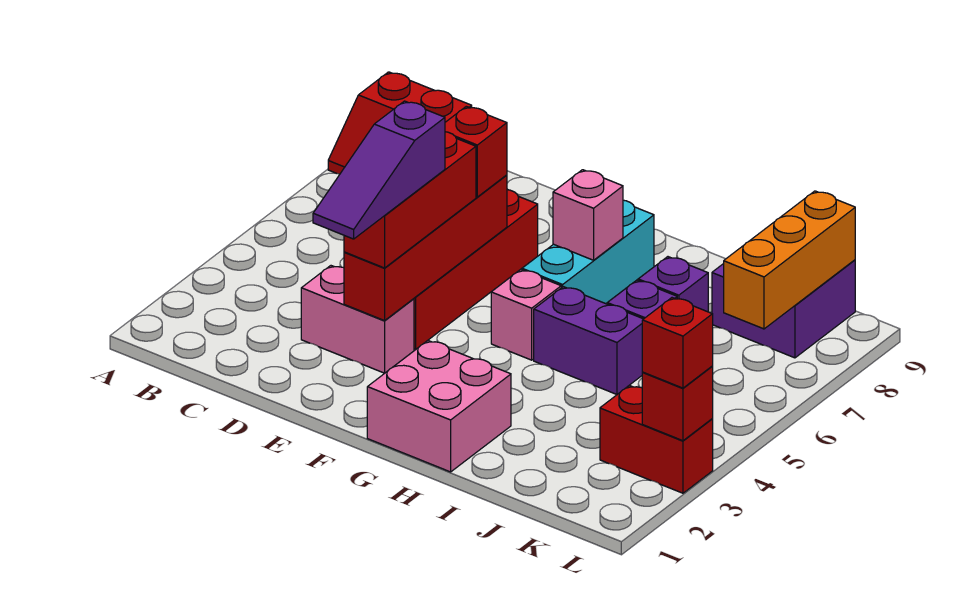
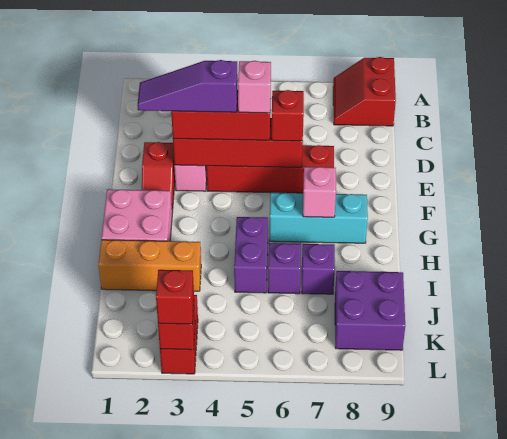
none -> red slope E2:F2 level 1 top E
pink brick G5 level 1 -> pink brick E5 level 4
orange brick K7:K9 level 2 -> orange brick I1:I3 level 1

